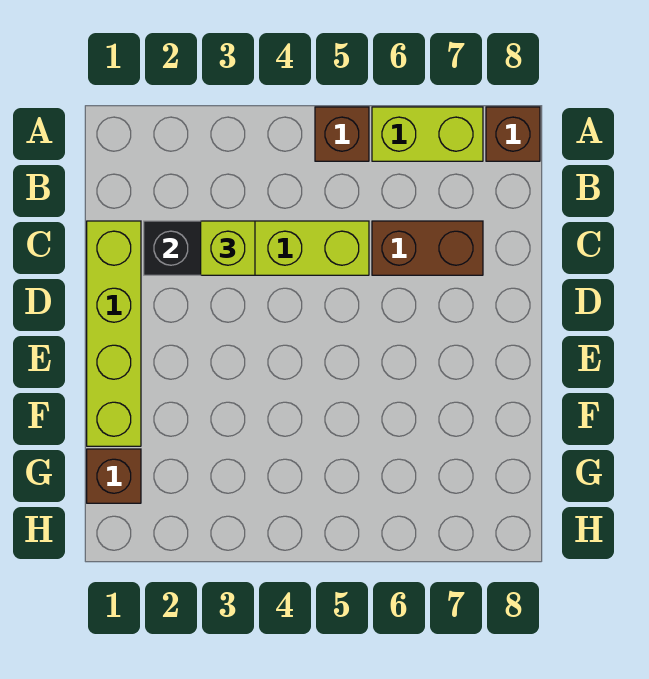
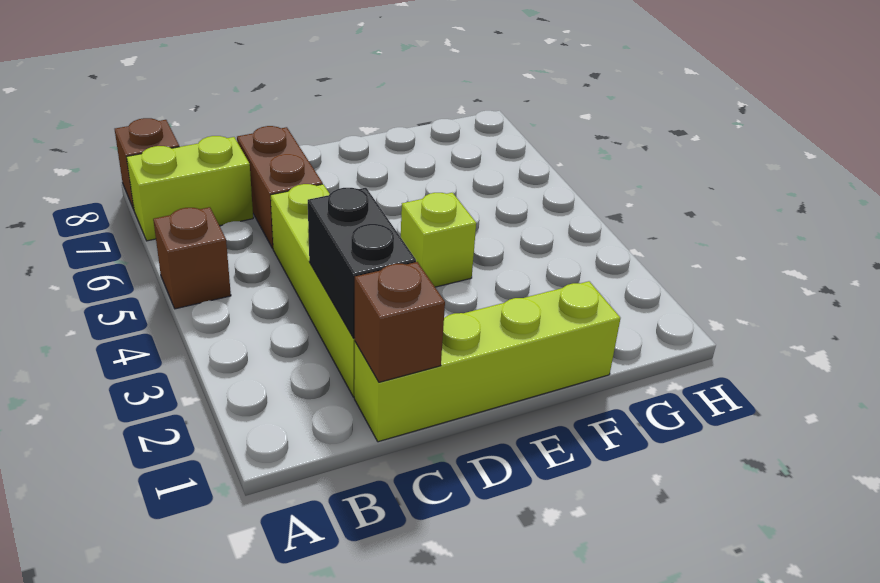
lime brick A6:A7 level 1 -> lime brick A7:B7 level 1
lime brick C3 level 3 -> lime brick E4 level 1
brown brick G1 level 1 -> brown brick C1 level 2

